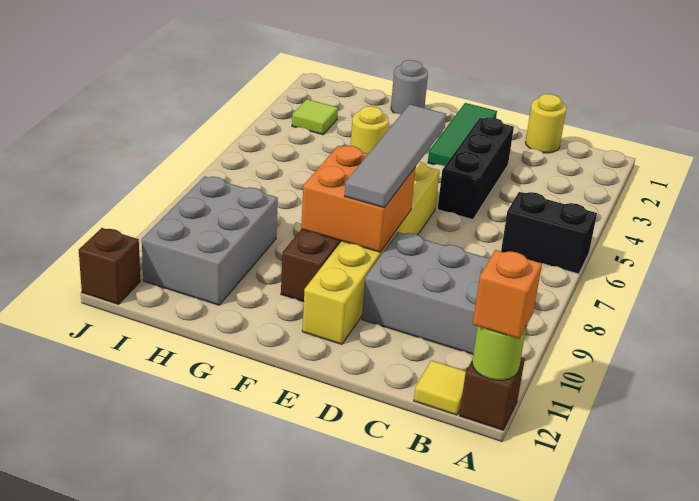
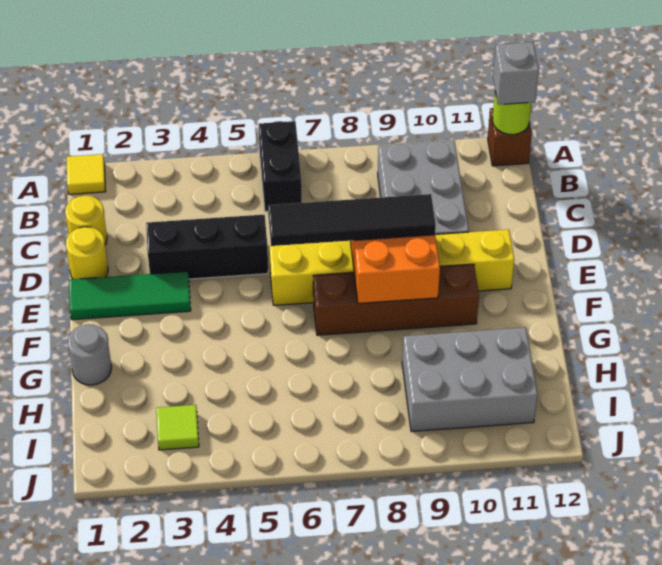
orange brick A12 level 3 -> grey brick A12 level 3
yellow tile B12 level 1 -> yellow tile A1 level 1
grey tile E6:E9 level 3 -> black tile E6:E9 level 3
yellow round brick G4 level 1 -> yellow round brick D1 level 1
brown brick J12 level 1 -> none

